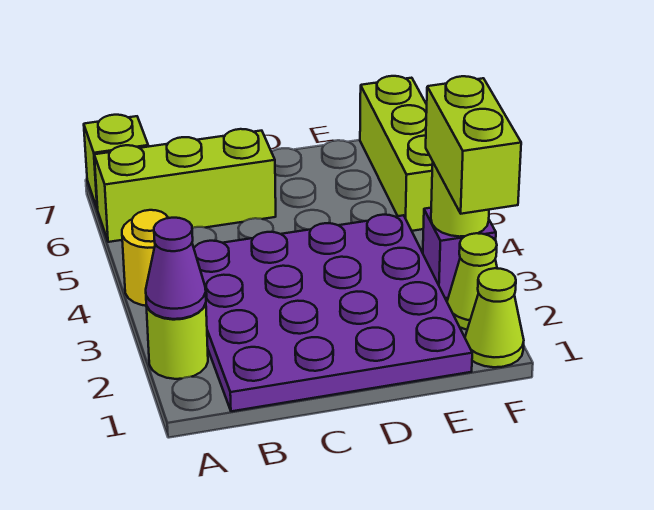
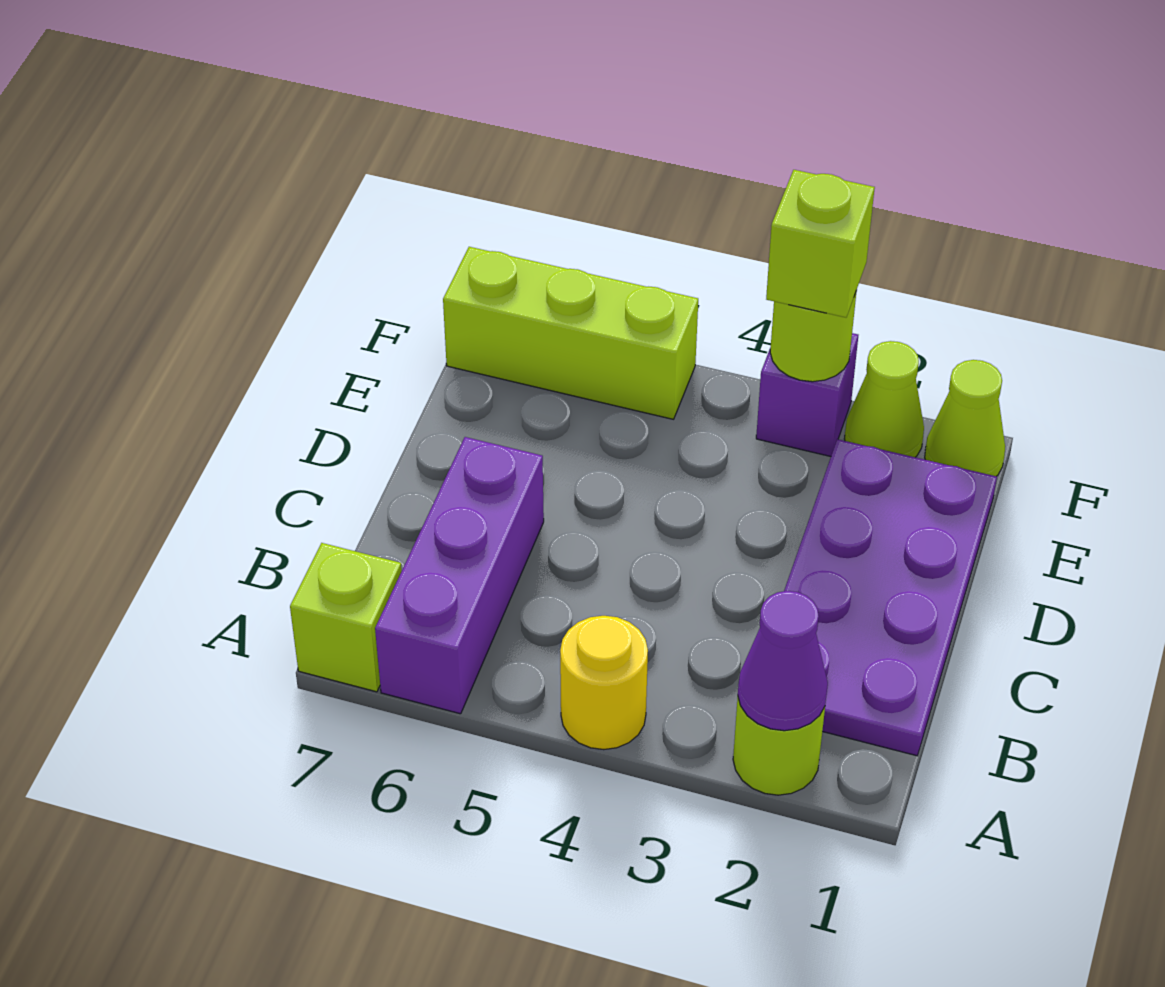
lime brick A6:C6 level 1 -> purple brick A6:C6 level 1
purple plate B1:E4 level 1 -> purple plate B1:E2 level 1
lime brick F2:F3 level 3 -> lime brick F3 level 3

